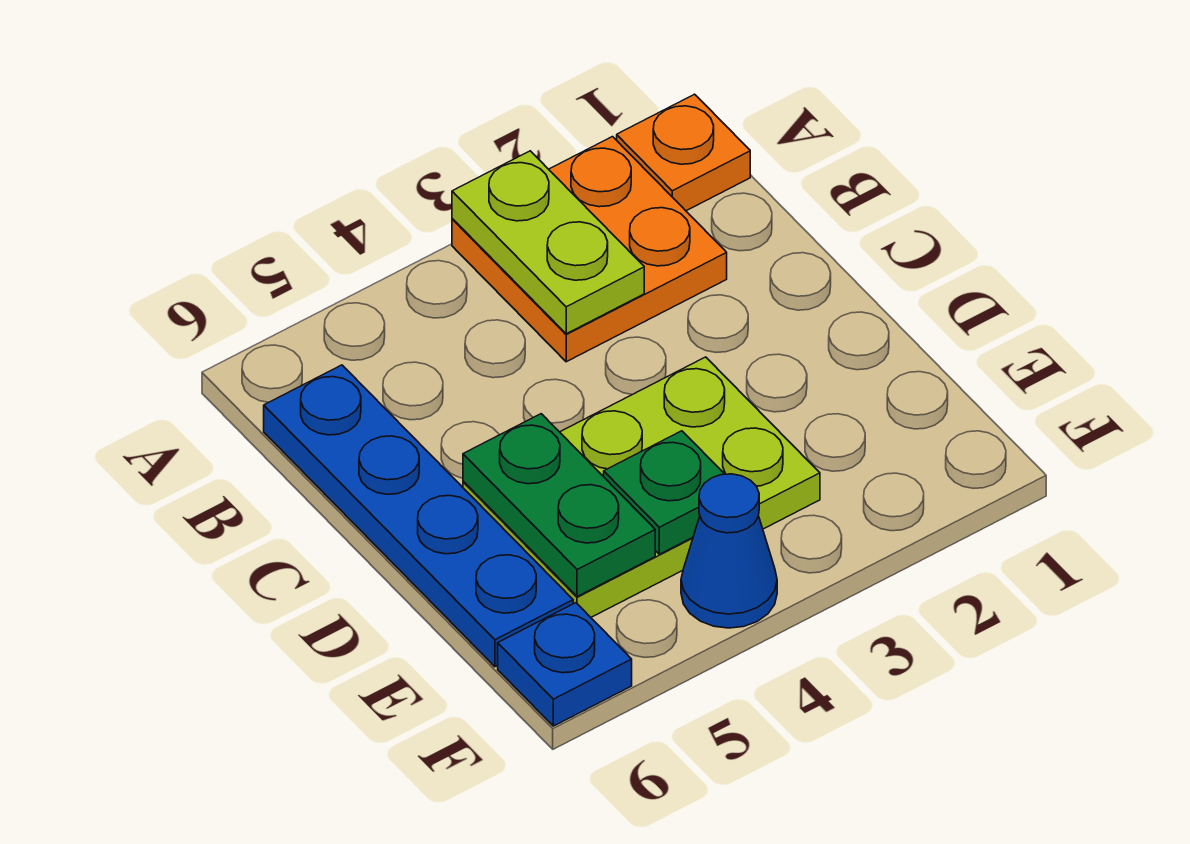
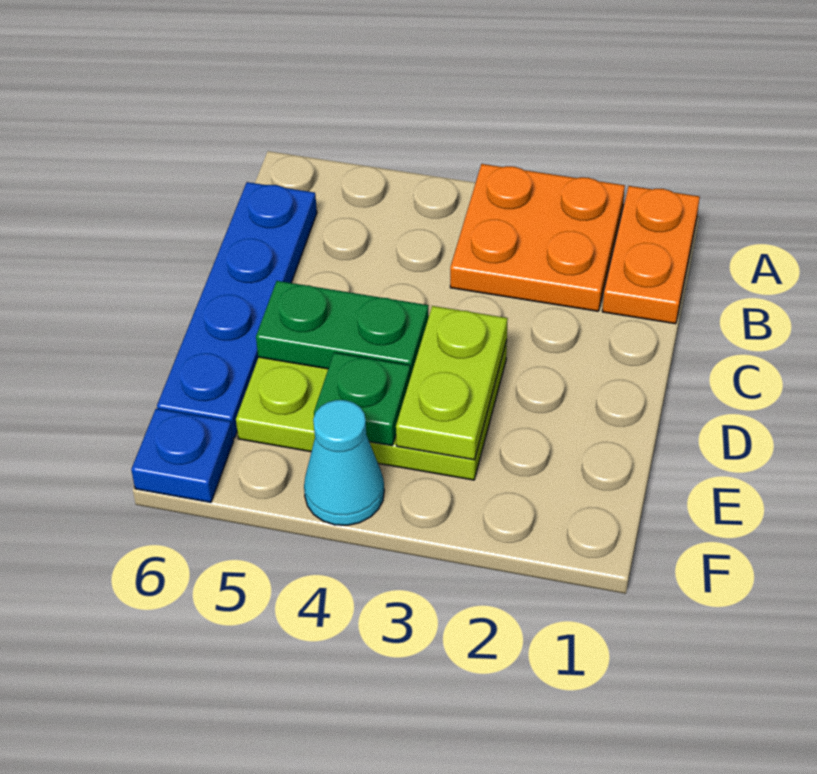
orange plate A1 level 1 -> orange plate A1:B1 level 1
lime plate A3:B3 level 2 -> lime plate D3:E3 level 2
green plate D5:E5 level 2 -> green plate D4:D5 level 2
blue cone F4 level 1 -> cyan cone F4 level 1

